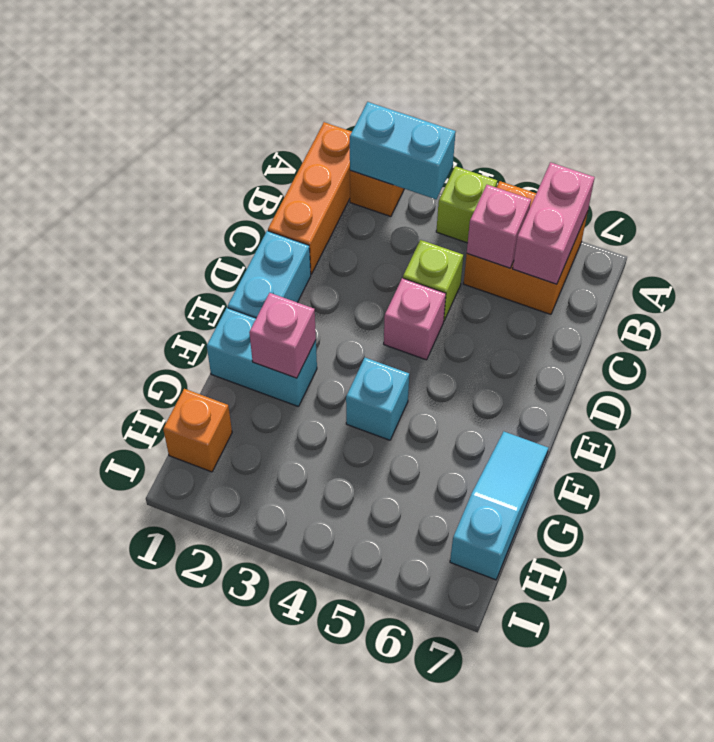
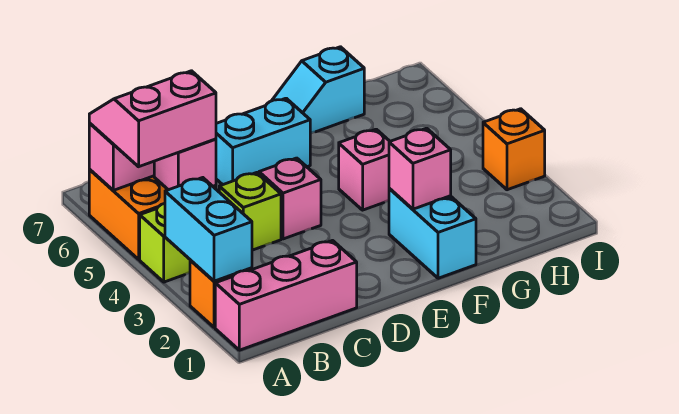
orange brick A1:C1 level 1 -> pink brick A1:C1 level 1
none -> pink slope A5:B6 level 3 top 5
cyan brick D1:E1 level 1 -> cyan brick D6:E6 level 1
cyan brick F4 level 1 -> pink brick F4 level 1
cyan slope F7:H7 level 1 top H -> cyan slope F7:G7 level 1 top G
orange brick H1 level 1 -> orange brick I3 level 1

